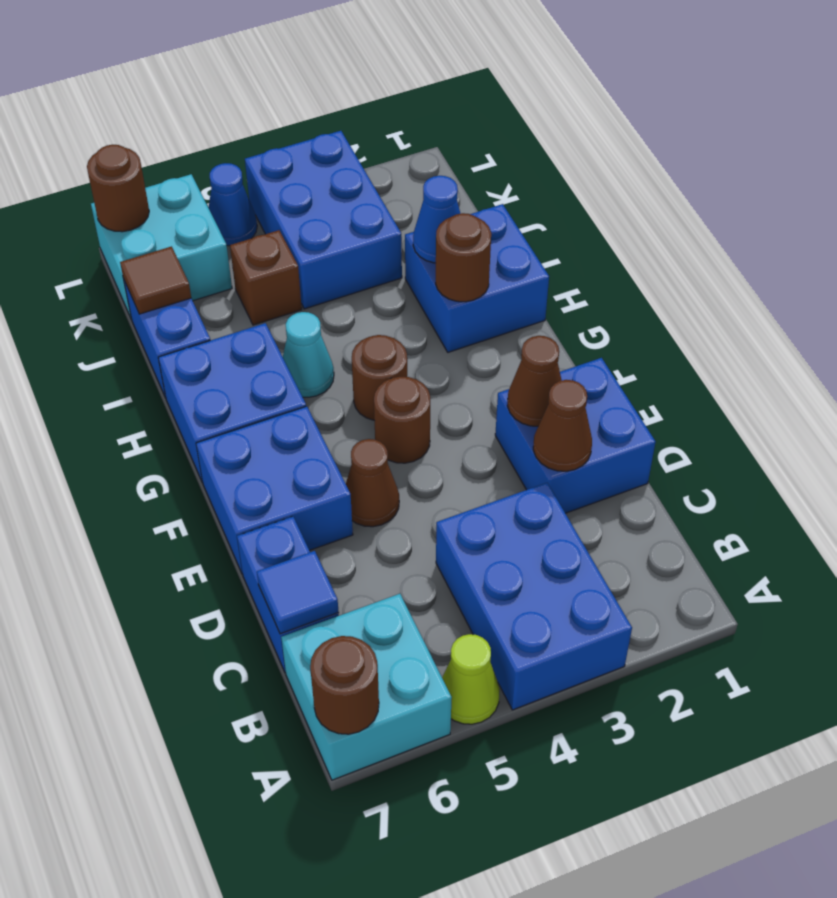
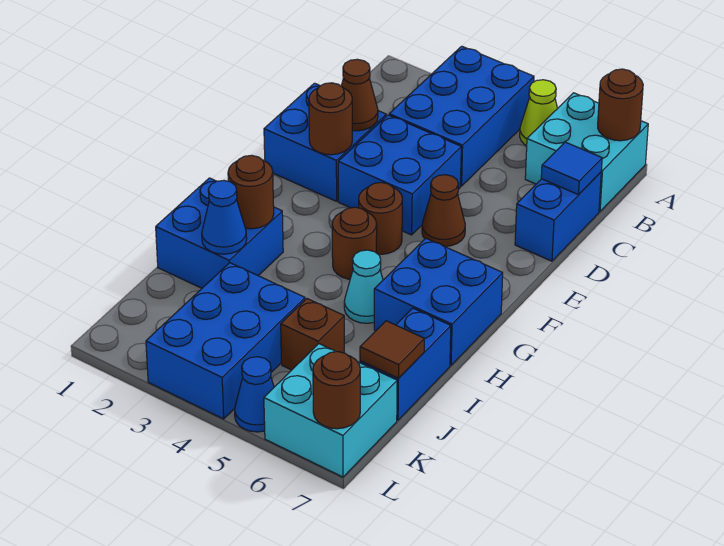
brown cone E2 level 2 -> brown round brick E2 level 2
blue brick E6:F7 level 1 -> blue brick D3:E4 level 1

